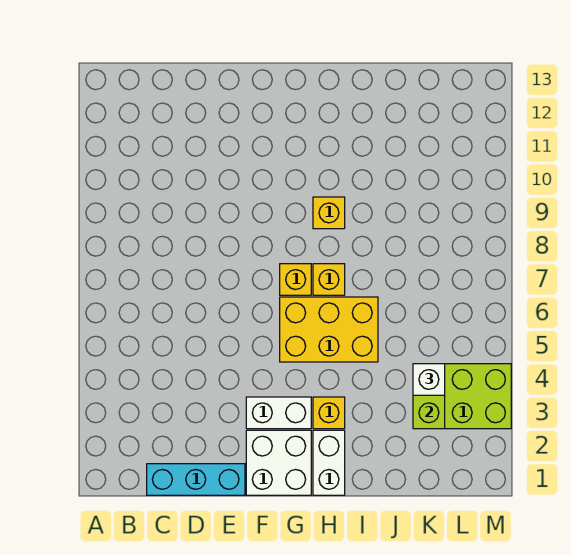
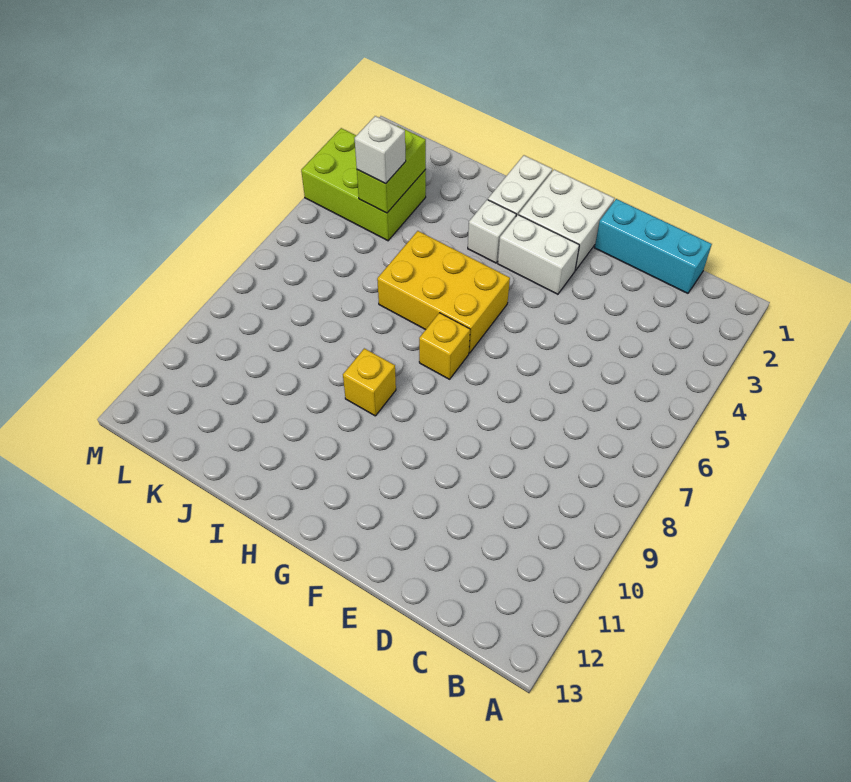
yellow brick H3 level 1 -> white brick H3 level 1
yellow brick H7 level 1 -> none

